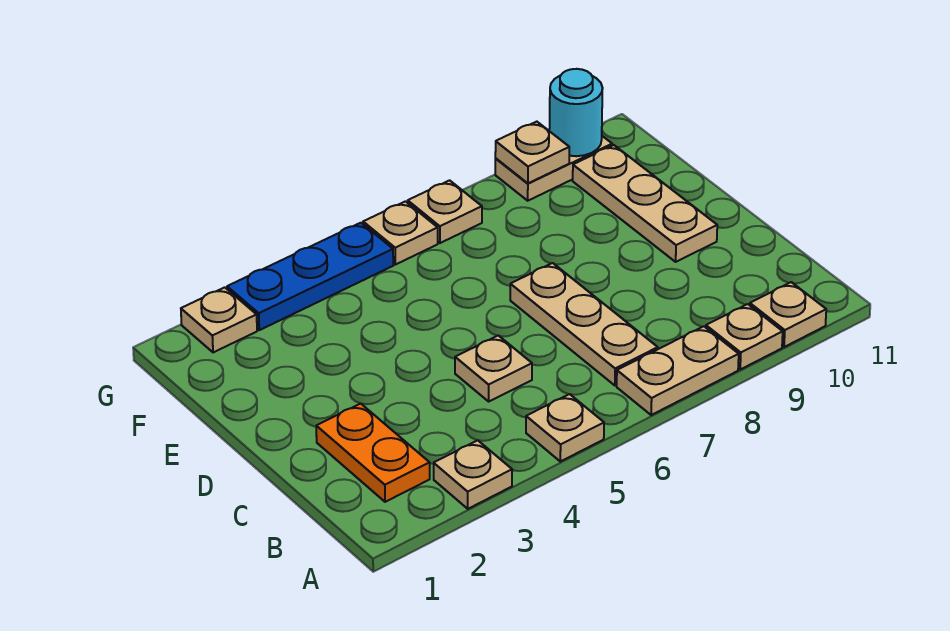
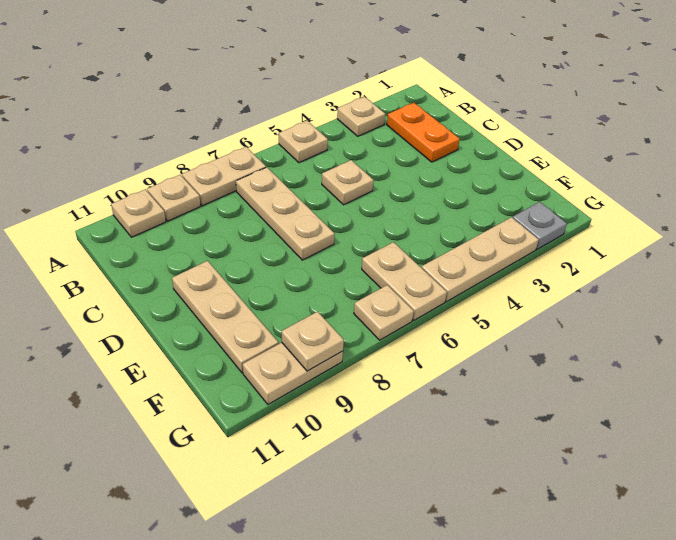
tan plate G2 level 1 -> grey plate G2 level 1
blue plate G3:G5 level 1 -> tan plate G3:G5 level 1
tan plate G6 level 1 -> tan plate F6:G6 level 1
cyan round brick G10 level 2 -> none

